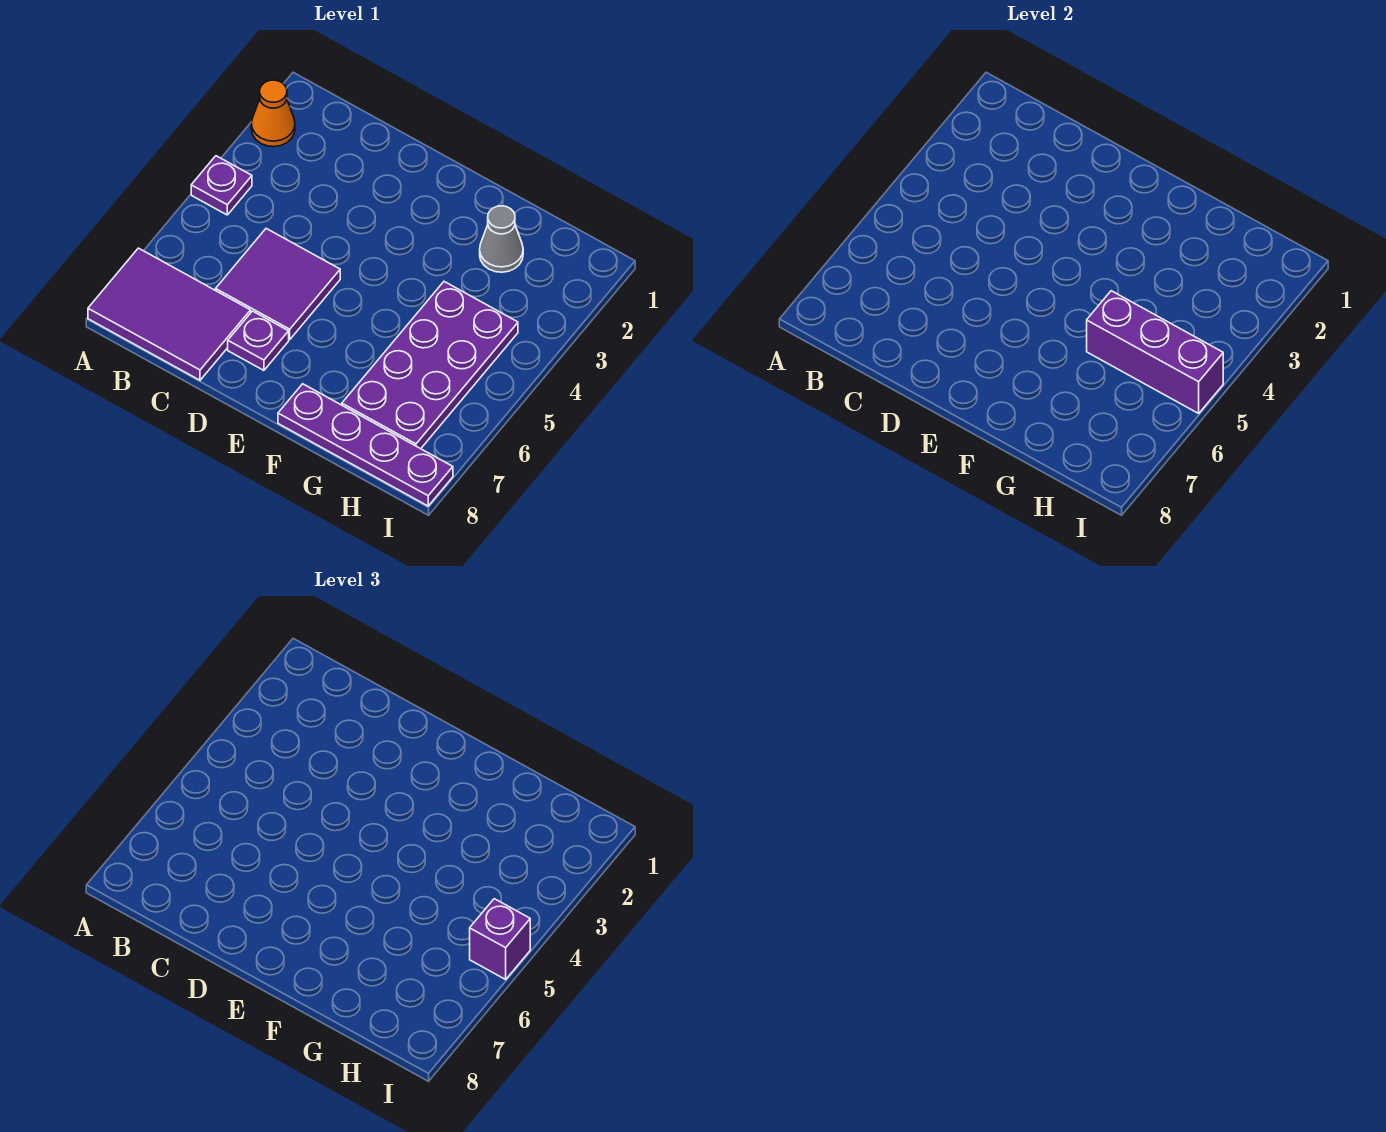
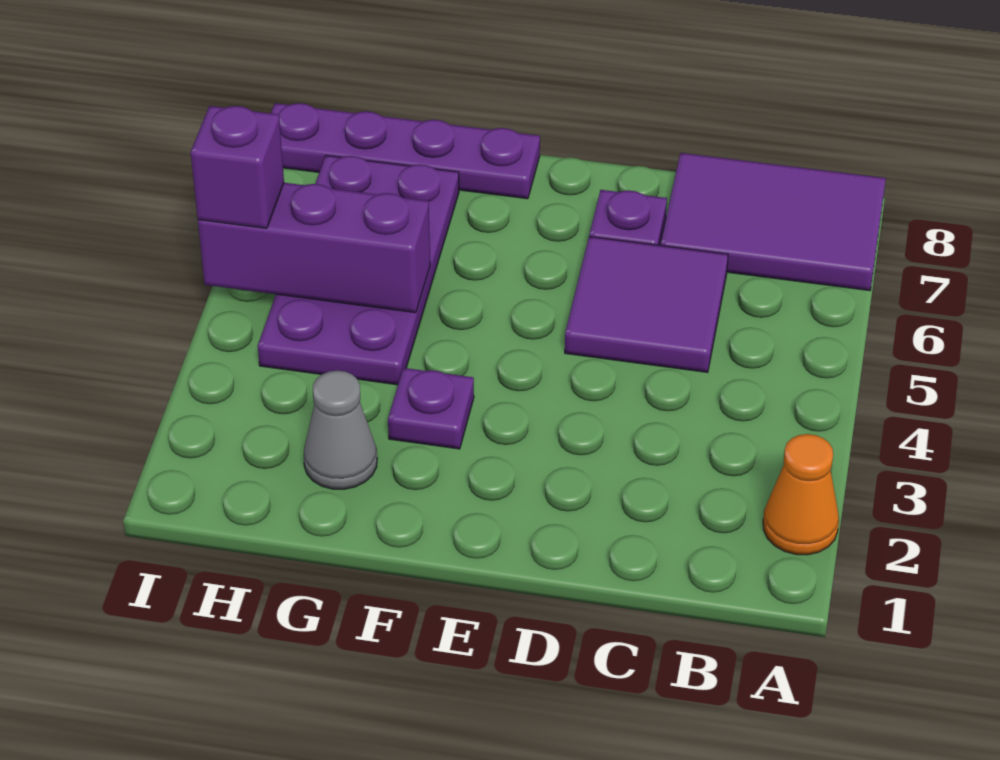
purple plate A4 level 1 -> purple plate F3 level 1

